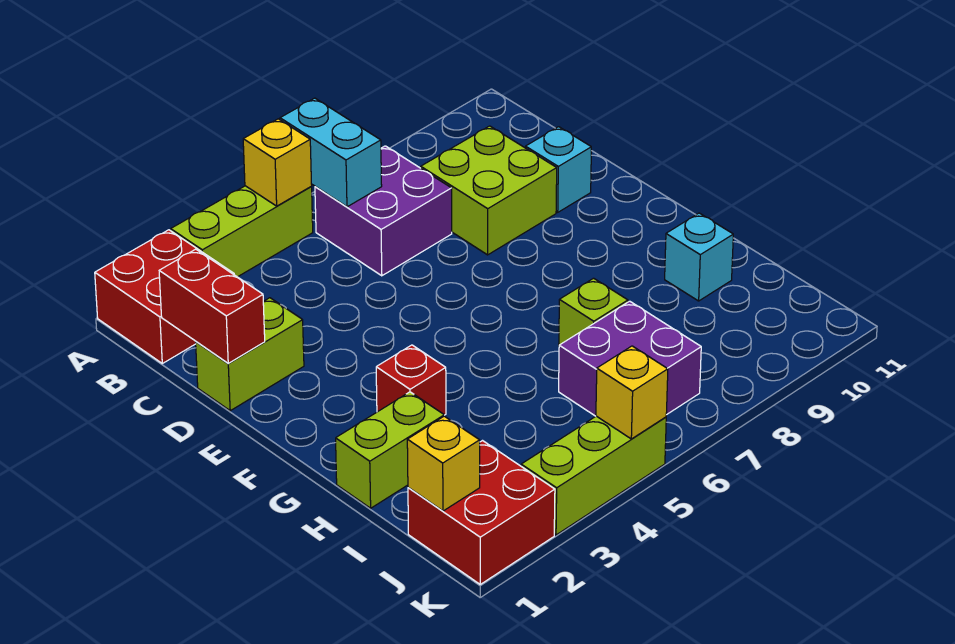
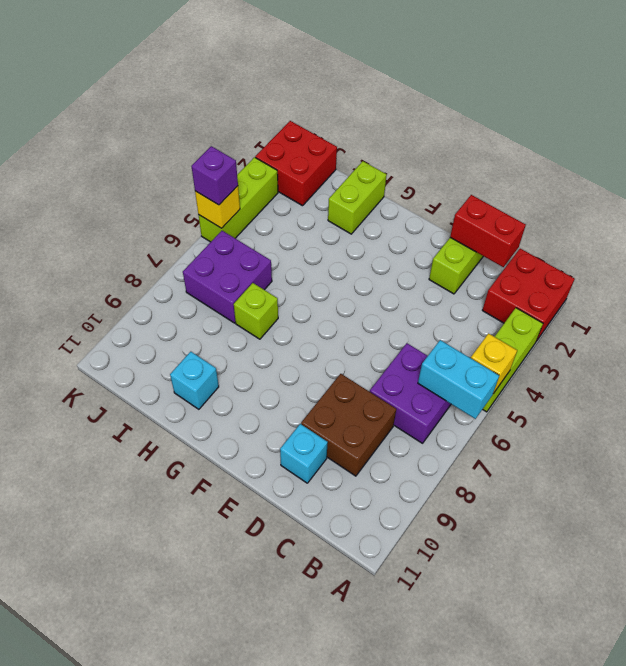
lime brick C8:D9 level 1 -> brown brick C8:D9 level 1
red brick G3 level 1 -> none
yellow brick J1 level 2 -> none
none -> purple brick K5 level 3

